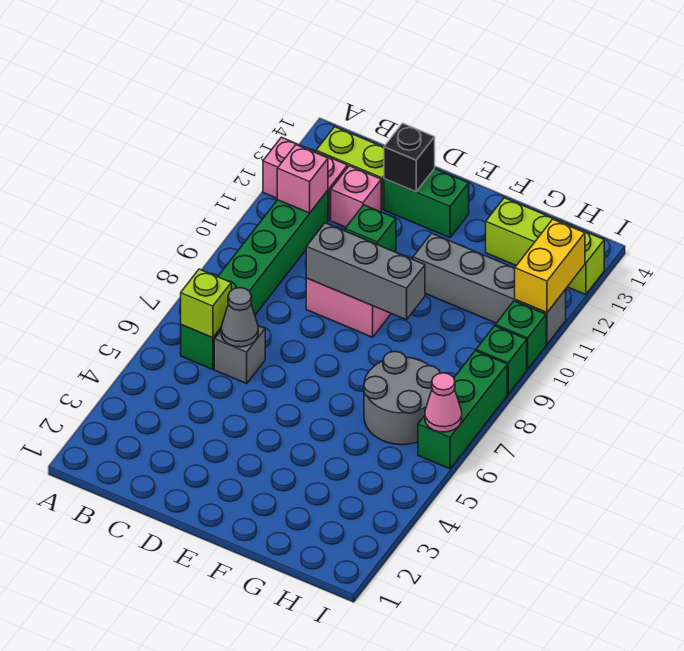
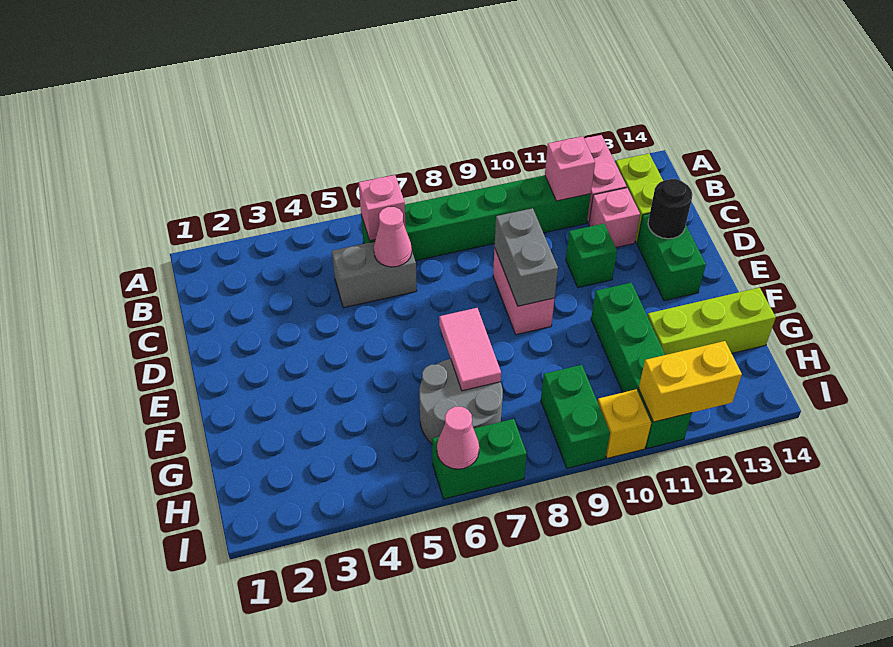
lime brick B6 level 2 -> pink brick B6 level 2
grey brick C6 level 1 -> grey brick C5:C6 level 1
grey cone C6 level 2 -> pink cone C6 level 2
grey brick D9:F9 level 2 -> grey brick D9:E9 level 2
black brick D13 level 2 -> black round brick D13 level 2
none -> pink tile F7:G7 level 2
grey brick F11:I11 level 1 -> green brick F11:I11 level 1
lime brick G13:I13 level 1 -> lime brick G12:G14 level 1
green brick I6:I8 level 1 -> green brick I6:I7 level 1
green brick I9 level 1 -> green brick H9:I9 level 1
green brick I10 level 1 -> yellow brick I10 level 1

